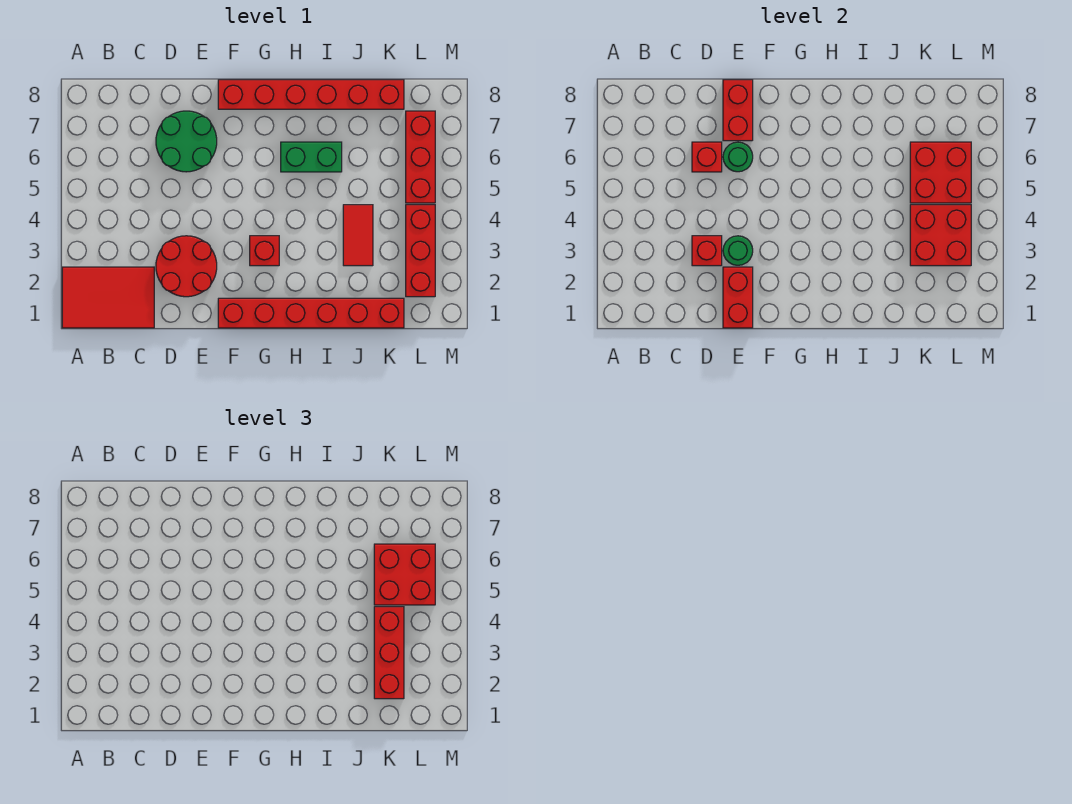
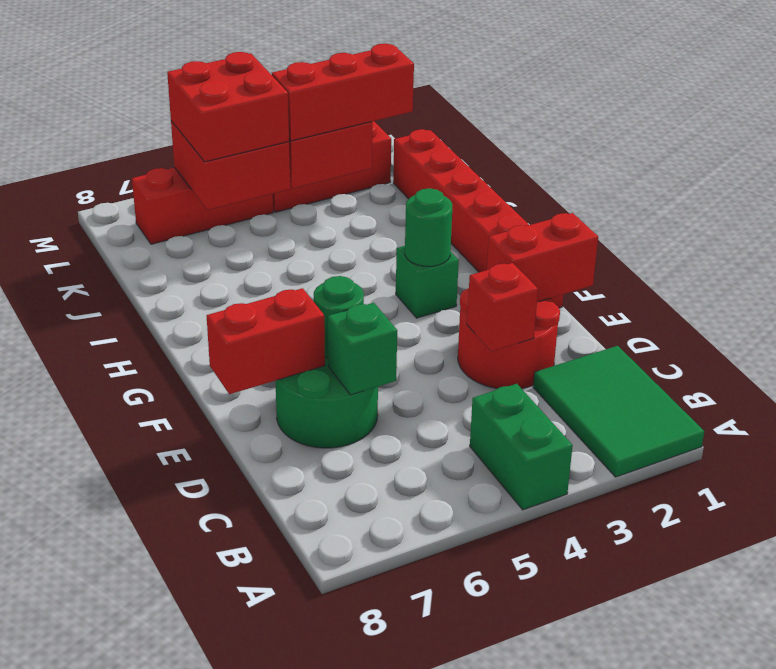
red tile A1:C2 level 1 -> green tile A1:C2 level 1
red brick D6 level 2 -> green brick D6 level 2
green round brick E3 level 2 -> green round brick G3 level 2
red brick F8:K8 level 1 -> none
red brick G3 level 1 -> green brick G3 level 1
green brick H6:I6 level 1 -> green brick A4:B4 level 1
red tile J3:J4 level 1 -> none

